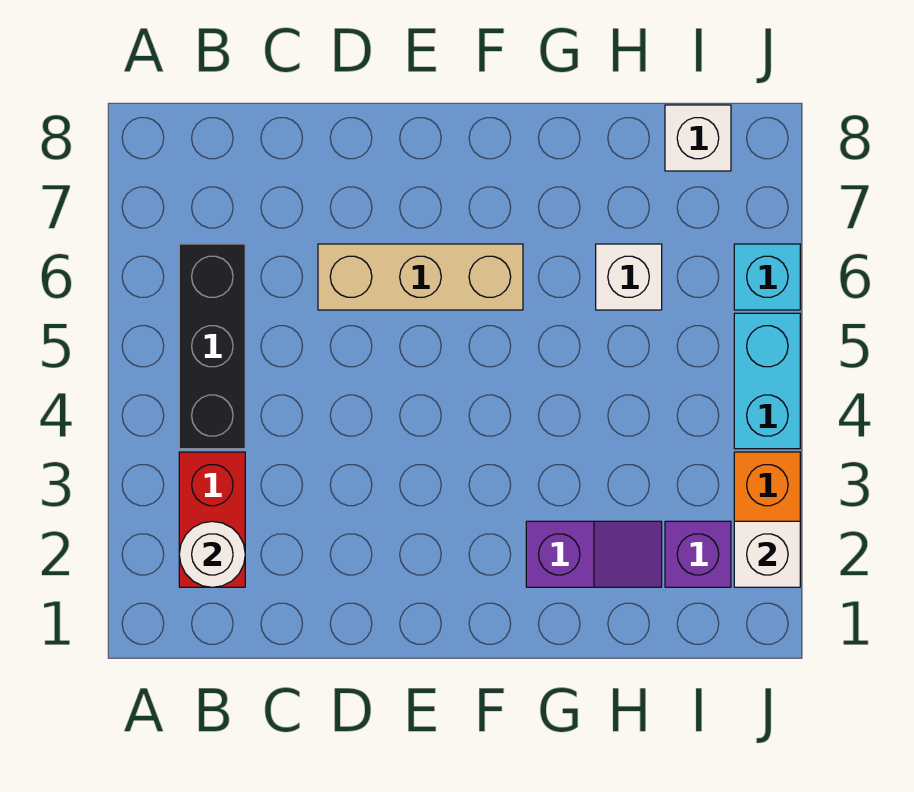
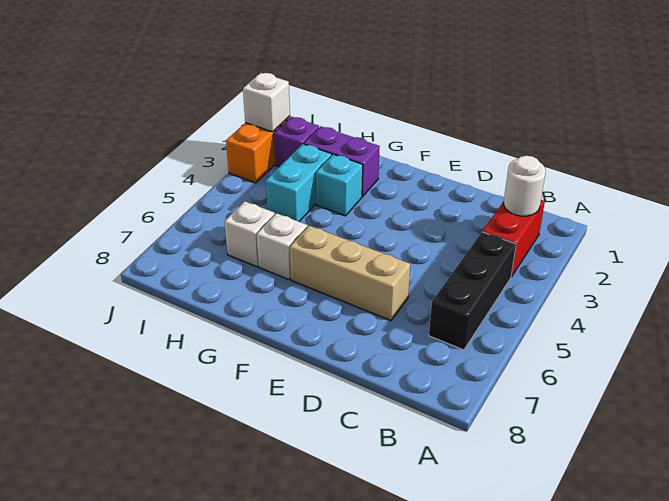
purple slope G2:H2 level 1 top G -> purple brick G2:H2 level 1
white brick I8 level 1 -> white brick G6 level 1
cyan brick J4:J5 level 1 -> cyan brick H3:H4 level 1
cyan brick J6 level 1 -> cyan brick G3 level 1

